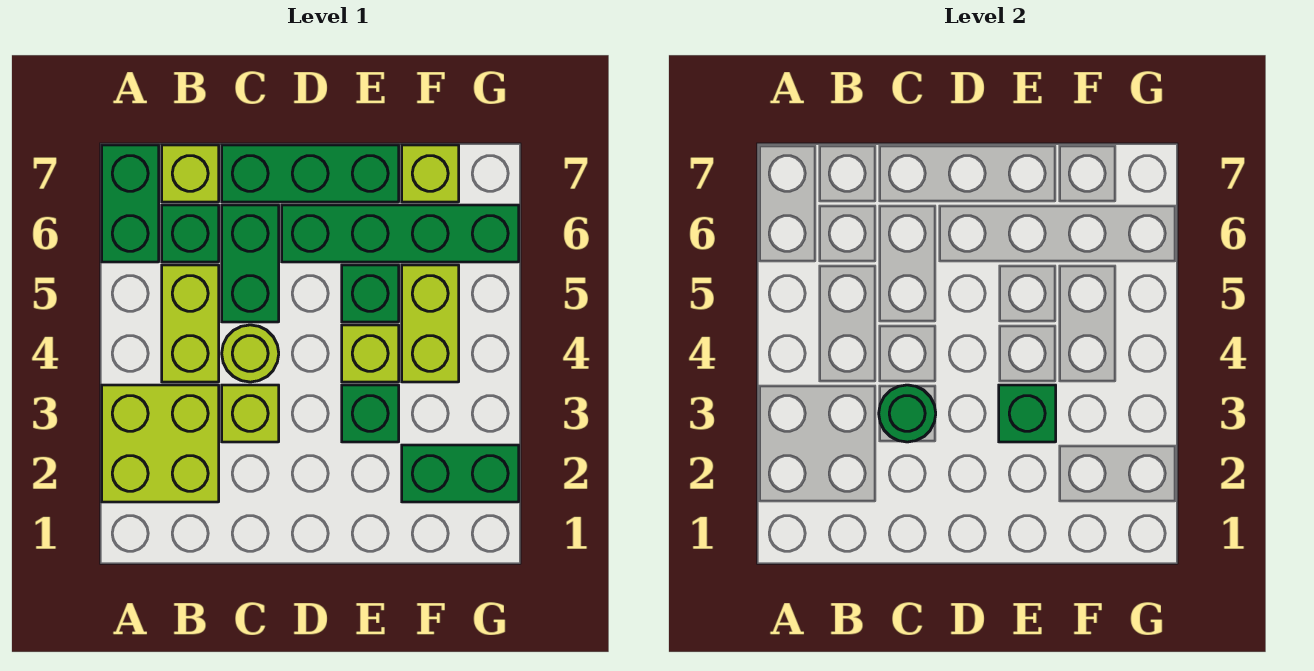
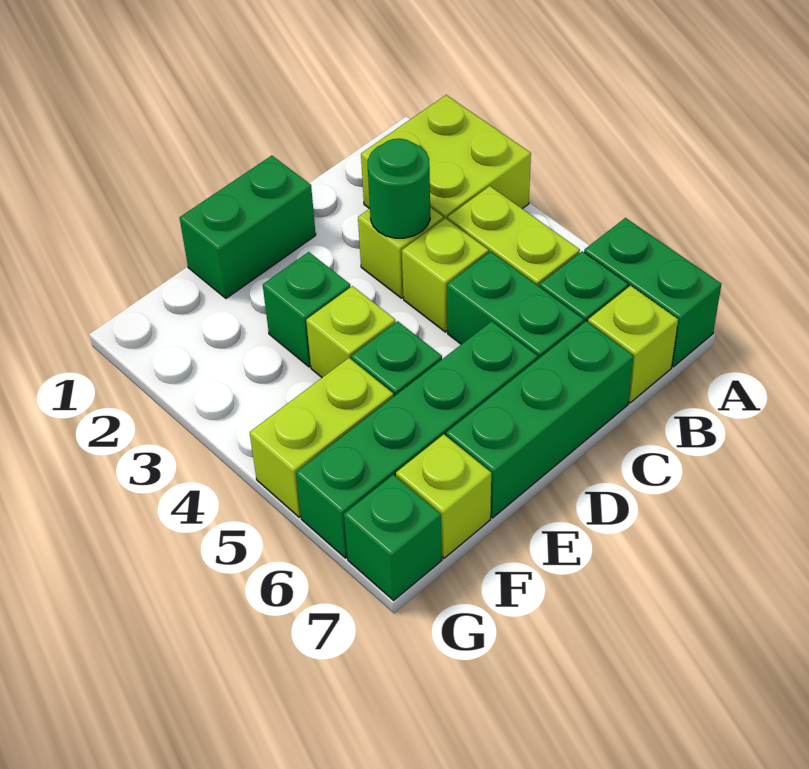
lime round brick C4 level 1 -> lime brick C4 level 1
green brick E3 level 2 -> green brick G7 level 1
green brick F2:G2 level 1 -> green brick D1:E1 level 1
lime brick F4:F5 level 1 -> lime brick F5:G5 level 1

